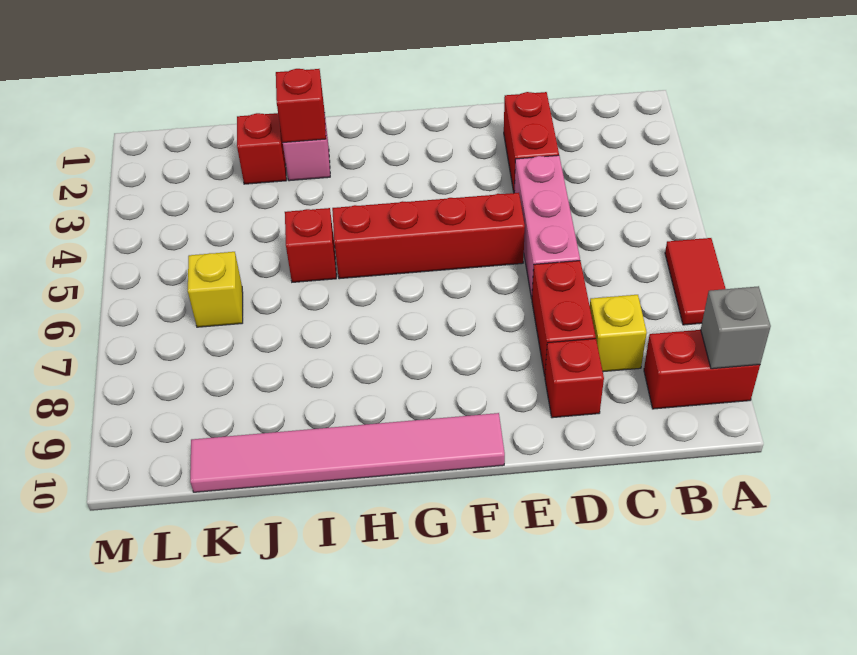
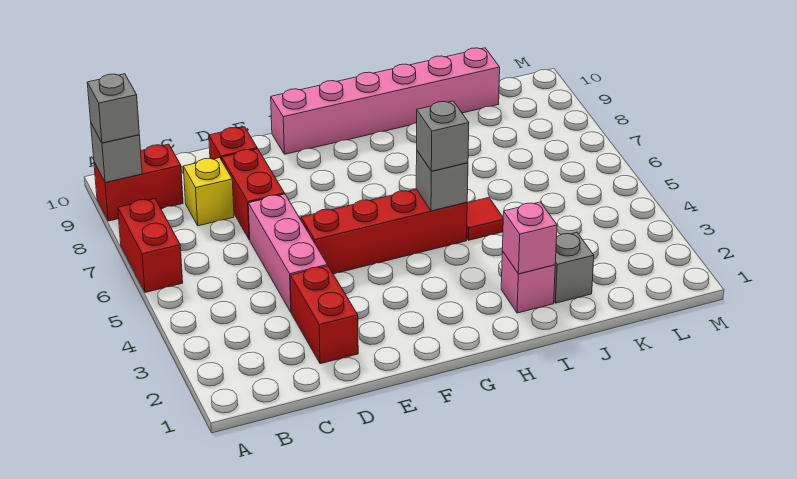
red tile A6:A7 level 1 -> red brick A6:A7 level 1
none -> grey brick A9 level 3
pink tile F10:K10 level 1 -> pink brick F10:K10 level 1
none -> grey brick H5 level 2
none -> grey brick H5 level 3
red brick I2 level 2 -> pink brick I2 level 2
red brick I5 level 1 -> red tile I5 level 1
red brick J2 level 1 -> grey brick J2 level 1
yellow brick K6 level 1 -> none

